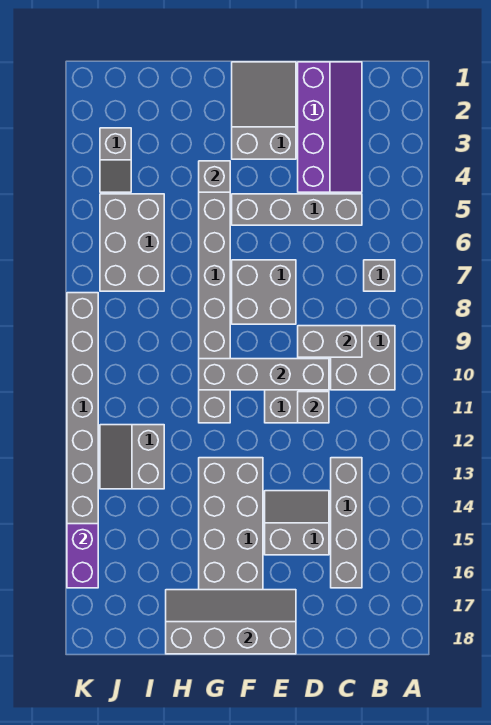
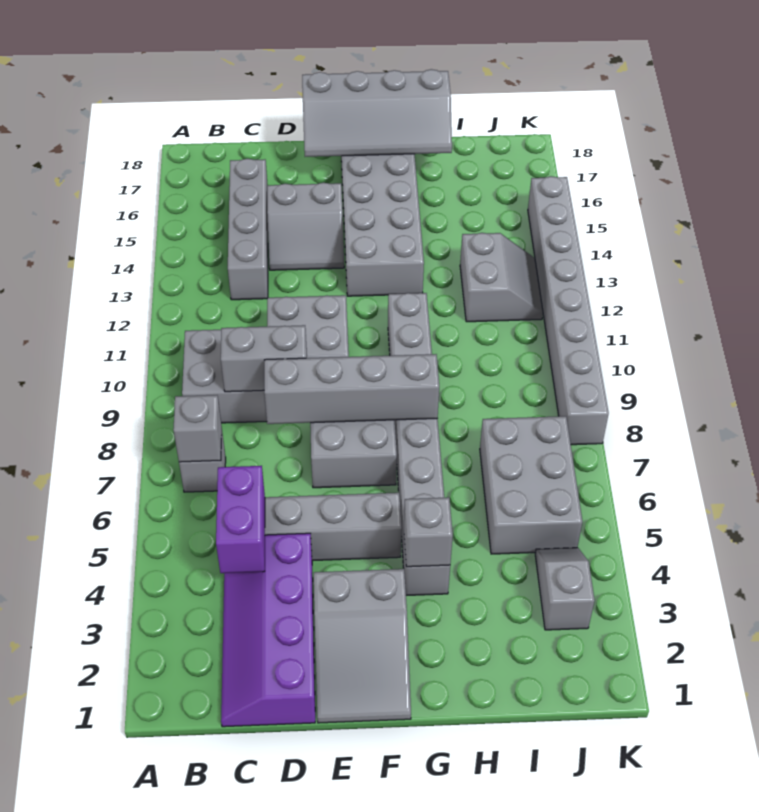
grey brick D10:G10 level 2 -> grey brick D8:G8 level 2
grey brick D11 level 2 -> grey brick B7 level 2
purple brick K15:K16 level 2 -> purple brick C4:C5 level 2

